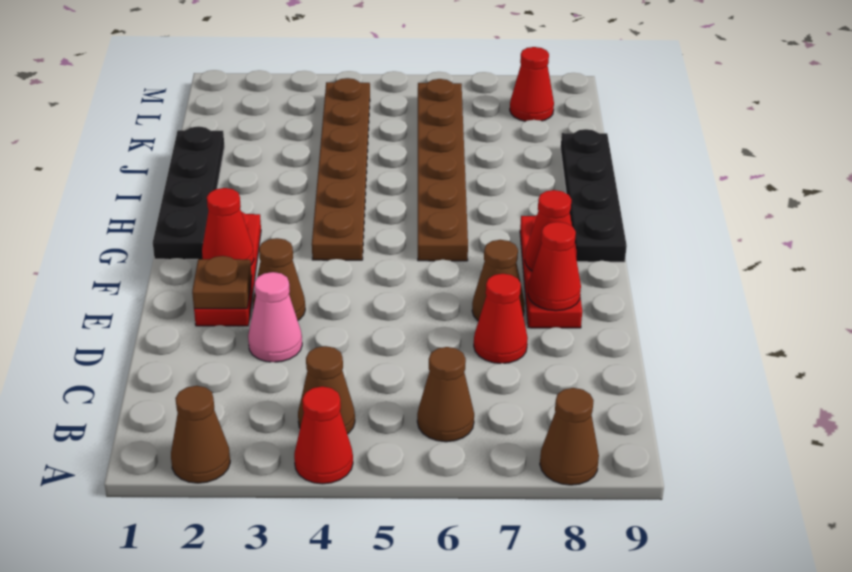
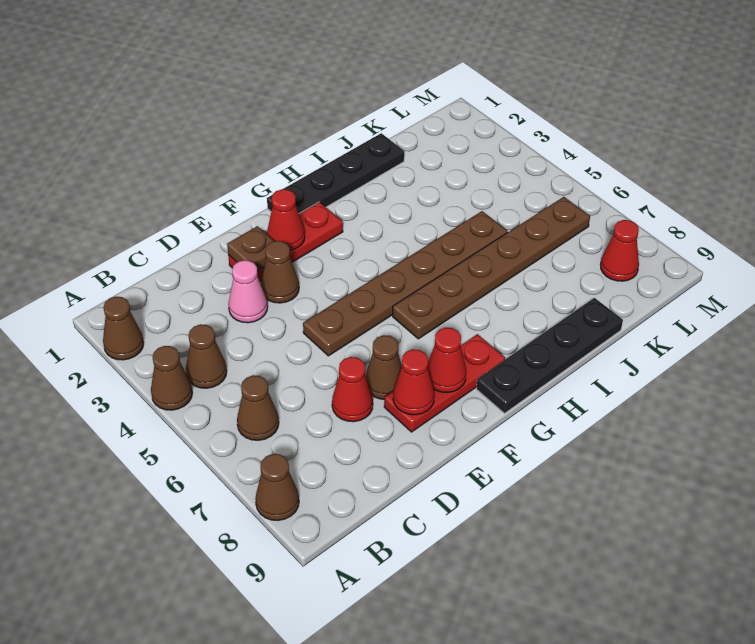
red cone A4 level 1 -> brown cone A4 level 1
brown plate G4:L4 level 1 -> brown plate E5:J5 level 1

